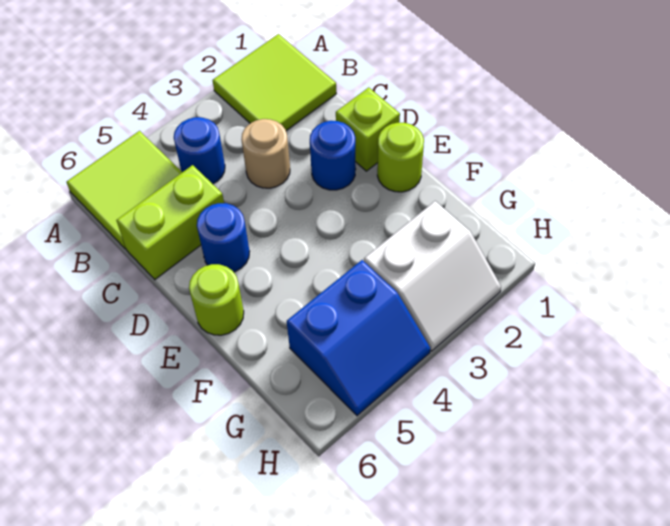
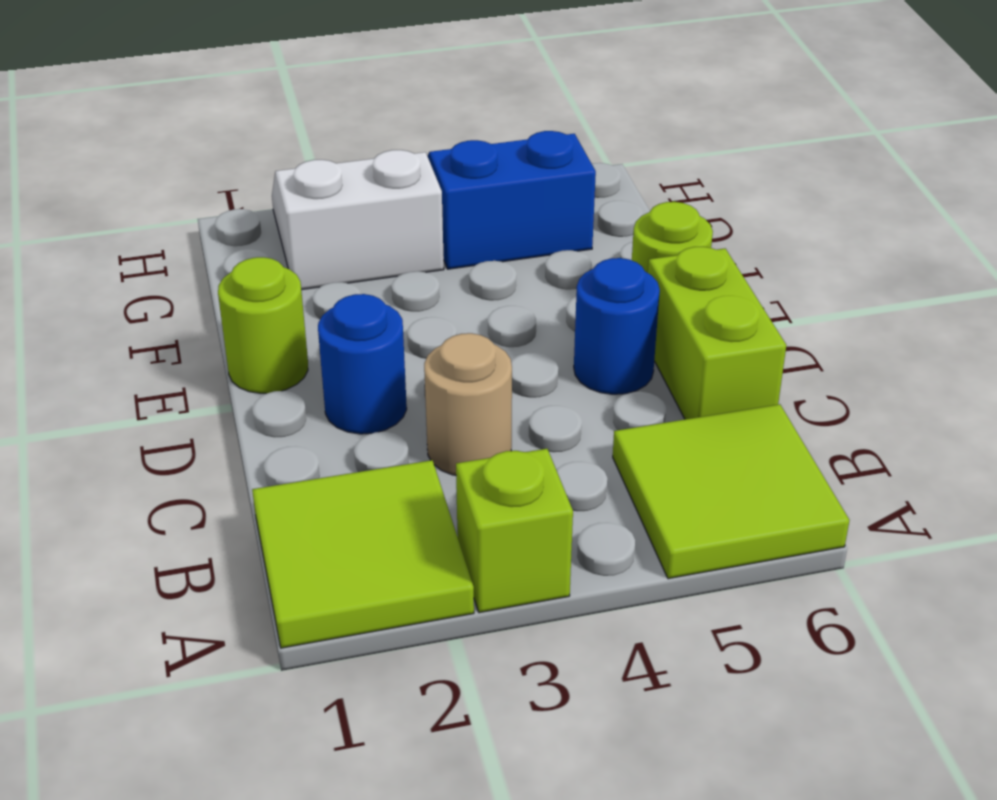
blue round brick B4 level 1 -> none
lime brick C5:C6 level 1 -> lime brick C6:D6 level 1
lime brick D1 level 1 -> lime brick A3 level 1

